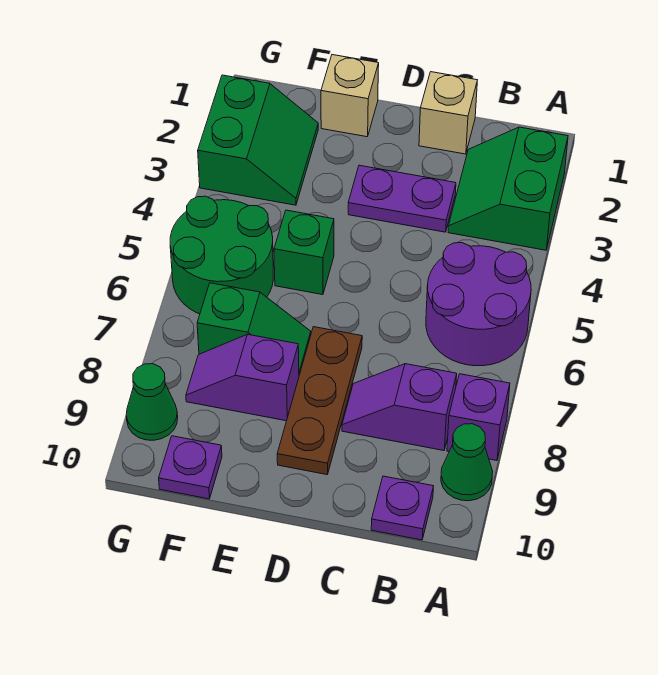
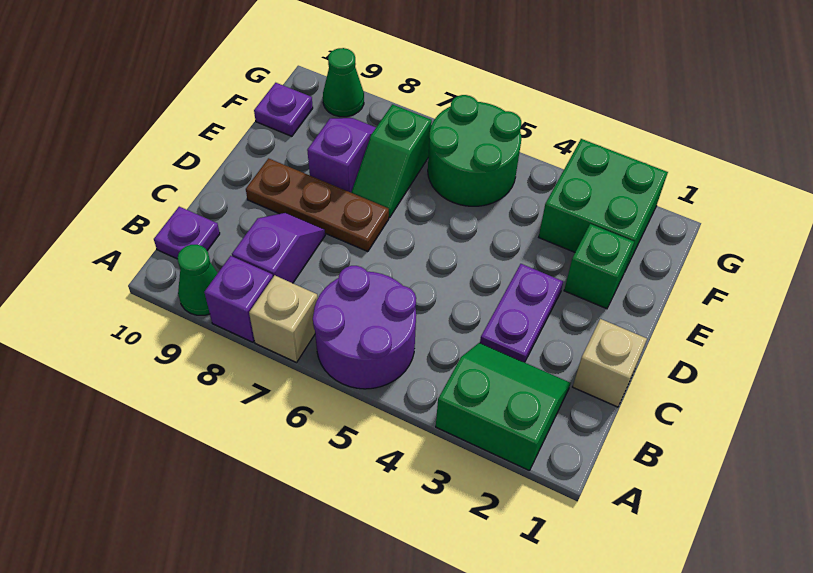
tan brick E1 level 1 -> tan brick A7 level 1
green brick E5 level 1 -> green brick E2 level 1
green slope F2:G3 level 1 top G -> green brick F2:G3 level 1

